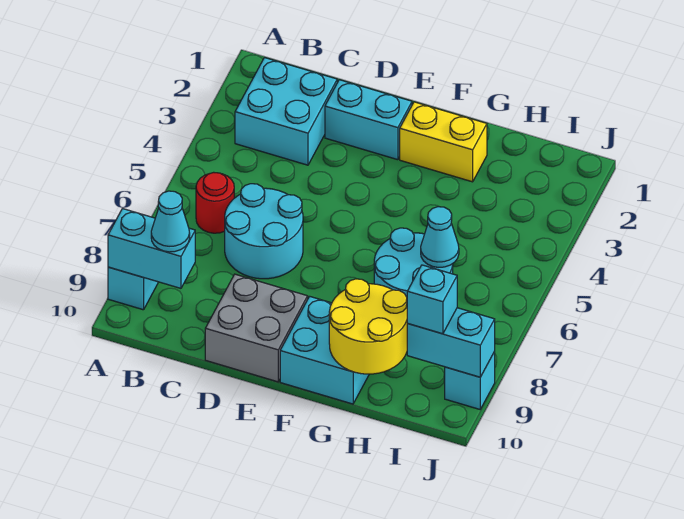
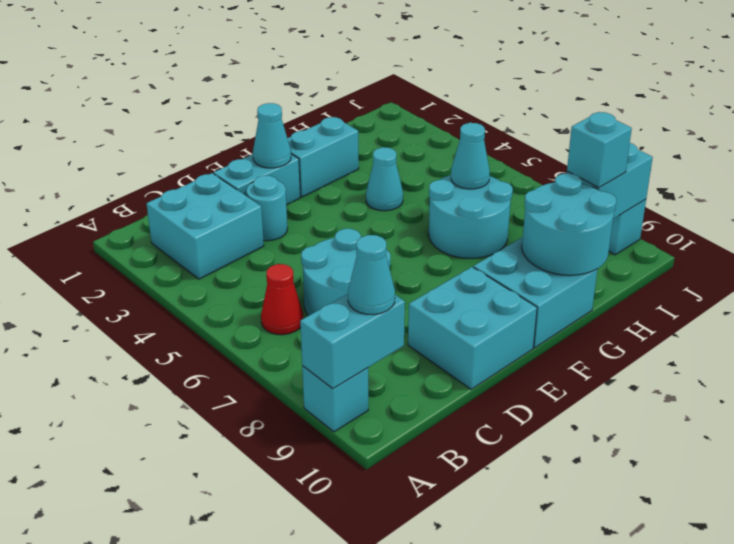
red round brick B6 level 1 -> red cone B6 level 1
none -> cyan round brick D3 level 1
grey brick D9:E10 level 1 -> cyan brick D9:E10 level 1
none -> cyan cone E2 level 2
yellow brick F2:G2 level 1 -> cyan brick F2:G2 level 1
none -> cyan cone G4 level 1
yellow round brick G9:H10 level 2 -> cyan round brick G9:H10 level 2

